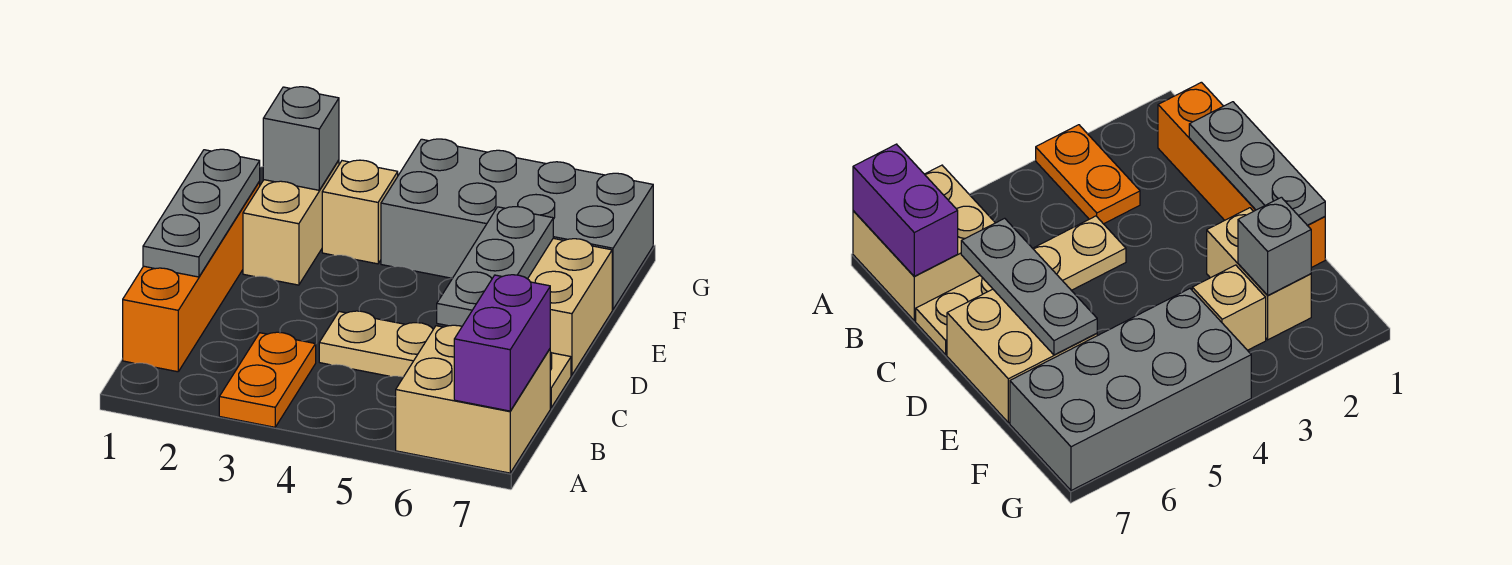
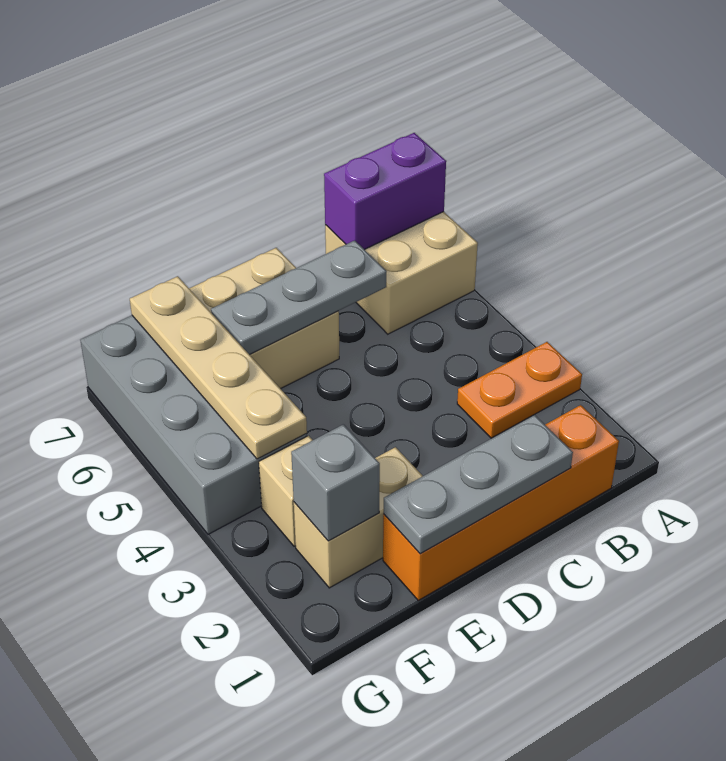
tan plate C4:C7 level 1 -> tan plate F4:F7 level 2

